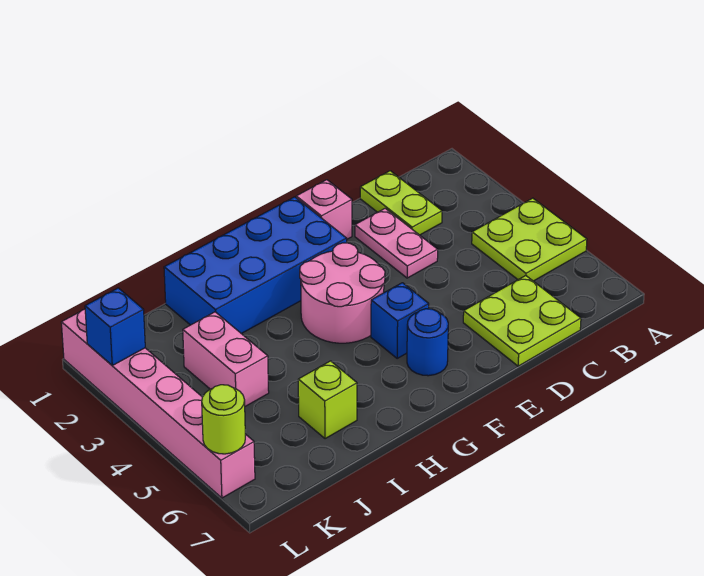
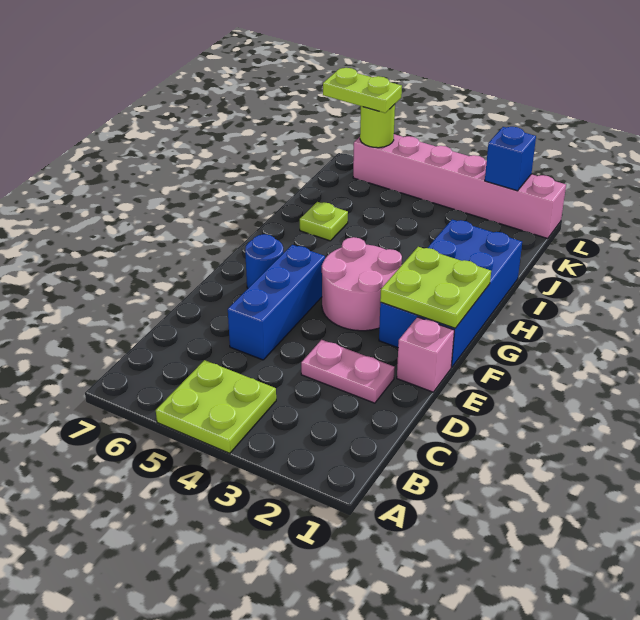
lime plate C1:C2 level 1 -> lime plate L6:L7 level 3
lime plate C6:D7 level 1 -> lime plate F1:G2 level 2
blue brick F5 level 1 -> blue brick D5:F5 level 1
lime brick I6 level 1 -> lime plate I6 level 1
pink brick J3:J4 level 1 -> none

